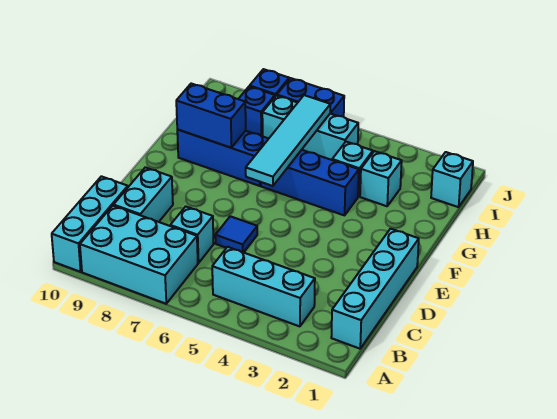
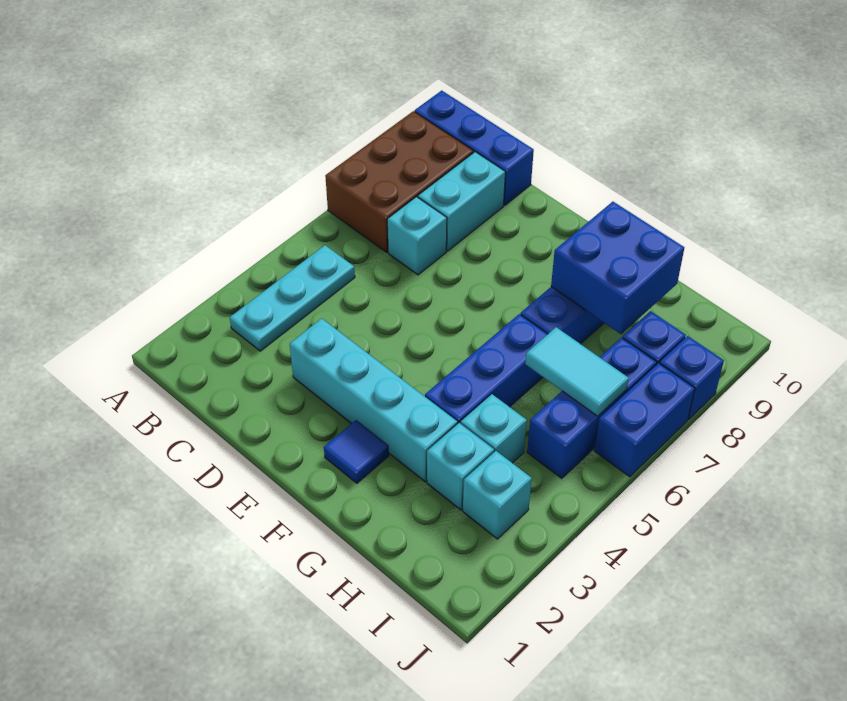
cyan brick A7:B9 level 1 -> brown brick A7:B9 level 1
cyan brick A10:C10 level 1 -> blue brick A10:C10 level 1
cyan brick B1:E1 level 1 -> cyan brick D3:G3 level 1
cyan brick B3:B5 level 1 -> cyan plate B3:B5 level 1
cyan brick C9:D9 level 1 -> cyan brick C8:C9 level 1
blue tile D6 level 1 -> blue tile F2 level 1
cyan tile F6:I6 level 2 -> cyan tile H6:I6 level 2
blue brick G8:G9 level 2 -> blue brick G8:H9 level 2
cyan brick I1 level 1 -> cyan brick I3 level 1
cyan brick I5:I7 level 1 -> blue brick I5:I7 level 1

